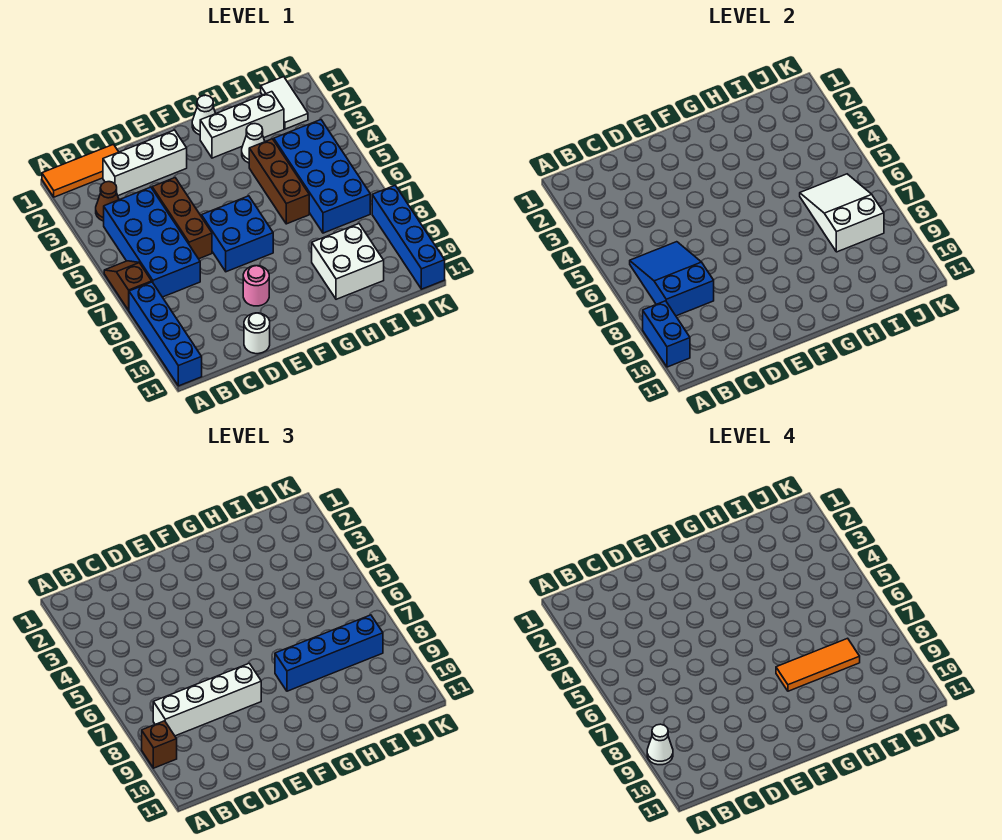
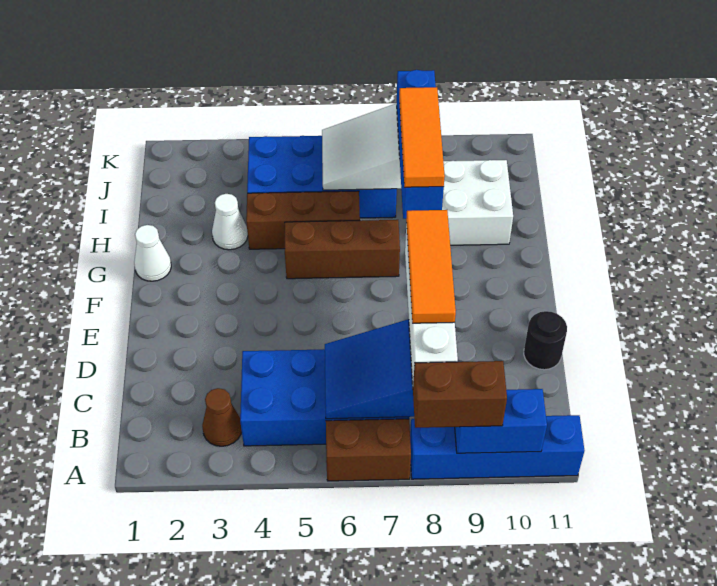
orange tile A1:C1 level 1 -> orange tile C8:E8 level 4
brown slope A6:A7 level 1 top 7 -> brown brick A6:A7 level 1
brown brick A9 level 3 -> brown brick A8:A9 level 3
white cone A9 level 4 -> none
white brick C2:E2 level 1 -> none
brown brick D4:D6 level 1 -> brown brick G5:G7 level 1
white round brick D11 level 1 -> black round brick D11 level 1
blue brick E6:F7 level 1 -> none
pink round brick E9 level 1 -> none
white brick G2:I2 level 1 -> none
white tile J1:J2 level 1 -> none
blue brick K8:K11 level 1 -> none

